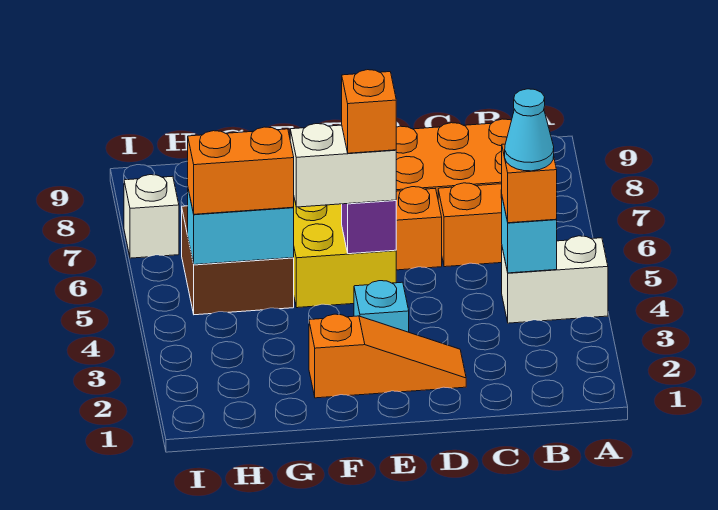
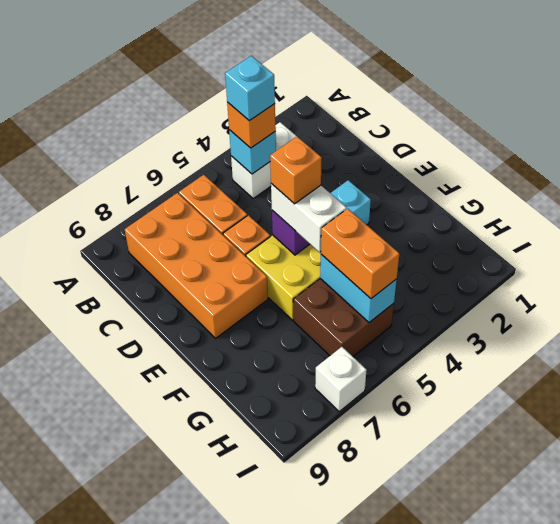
white brick A4:B4 level 1 -> white brick B3:B4 level 1
cyan cone B4 level 4 -> cyan brick B4 level 4
orange slope D2:F2 level 1 top F -> none

